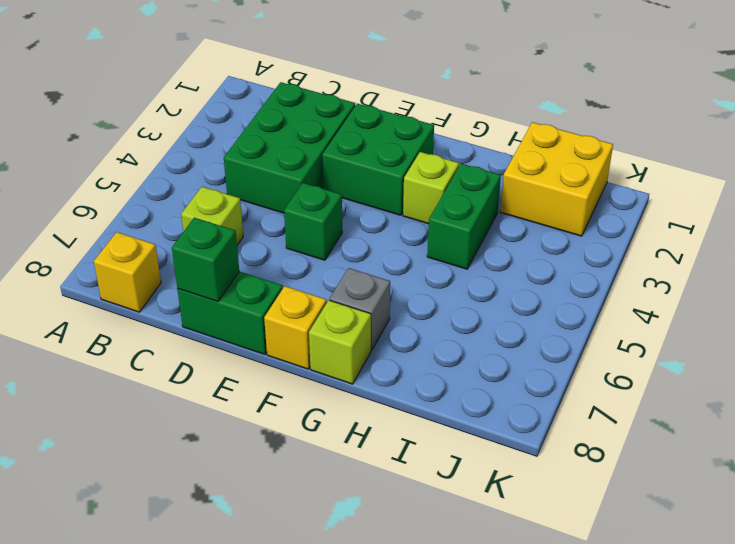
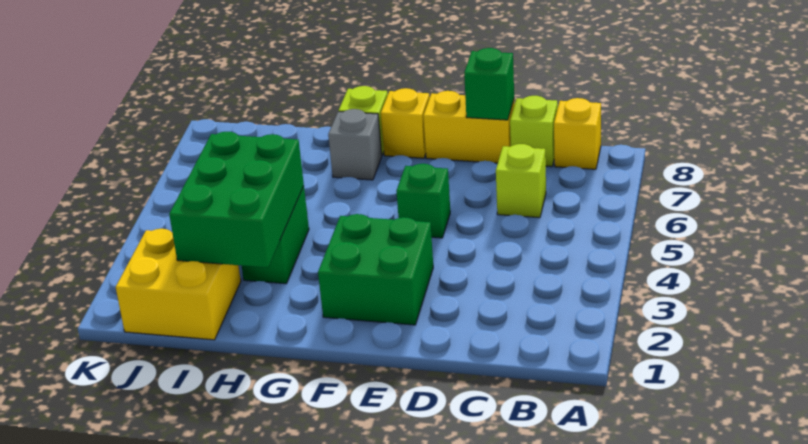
green brick C2:D4 level 1 -> green brick H2:I4 level 2
green brick D8:E8 level 1 -> yellow brick D8:E8 level 1
lime brick G3 level 1 -> lime brick C8 level 1

